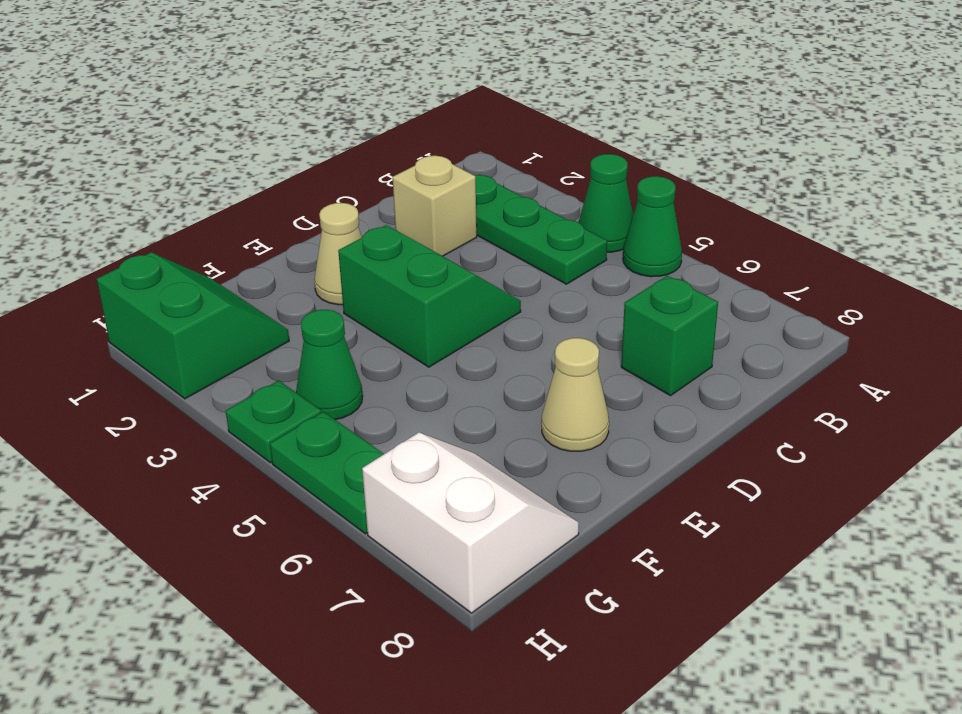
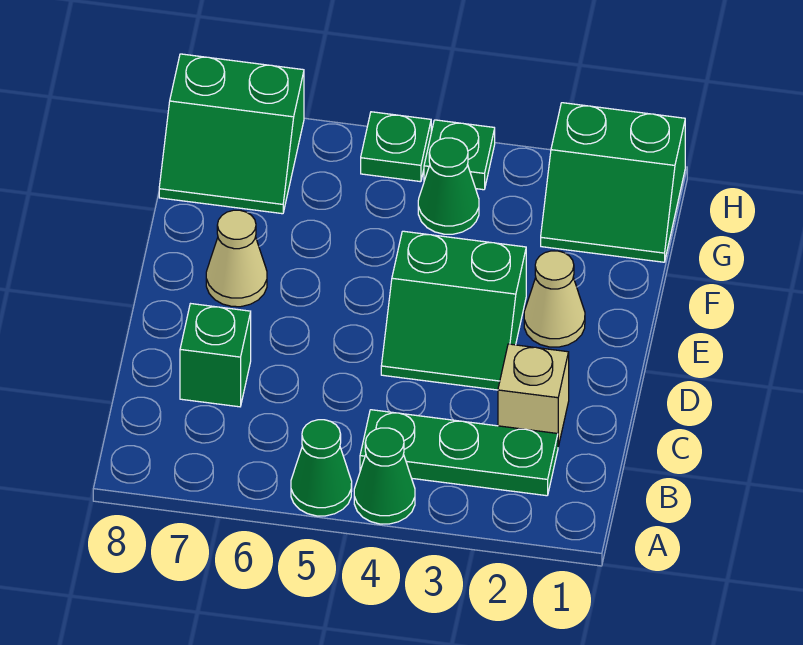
white slope G7:H8 level 1 top H -> green slope G7:H8 level 1 top H
green plate H5:H6 level 1 -> green plate H5 level 1

